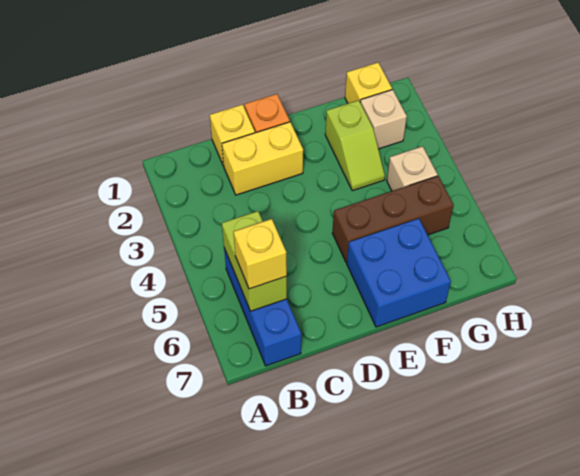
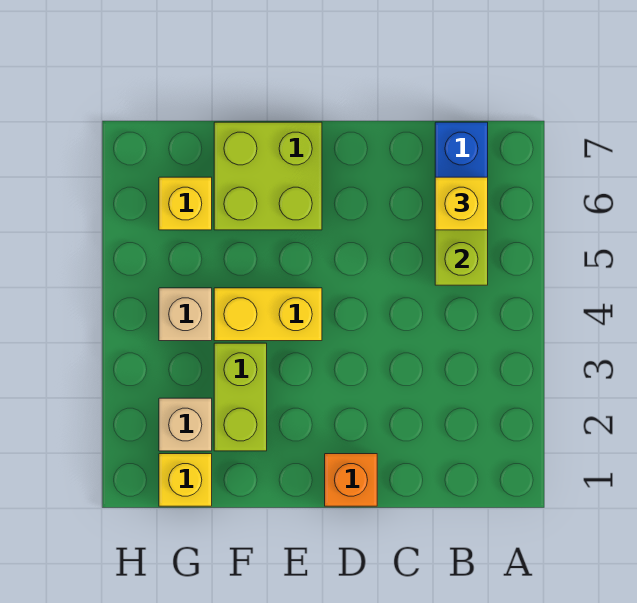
yellow brick C1 level 1 -> yellow brick G6 level 1
yellow brick C2:D2 level 1 -> yellow brick E4:F4 level 1
brown brick E5:G5 level 1 -> none
blue brick E6:F7 level 1 -> lime brick E6:F7 level 1
lime slope F2:F3 level 1 top 2 -> lime brick F2:F3 level 1

